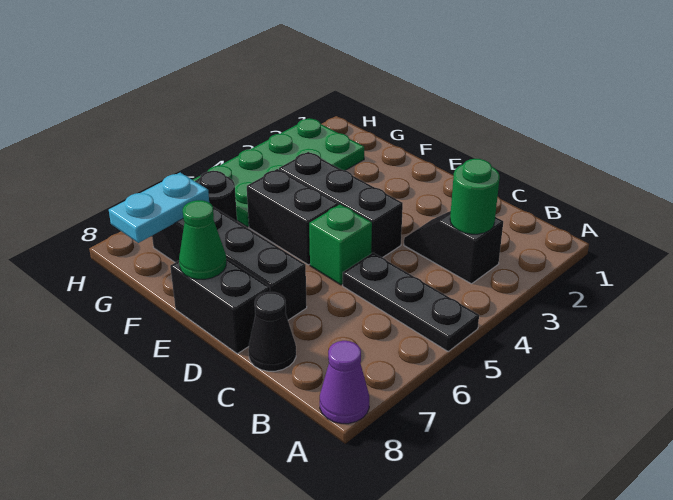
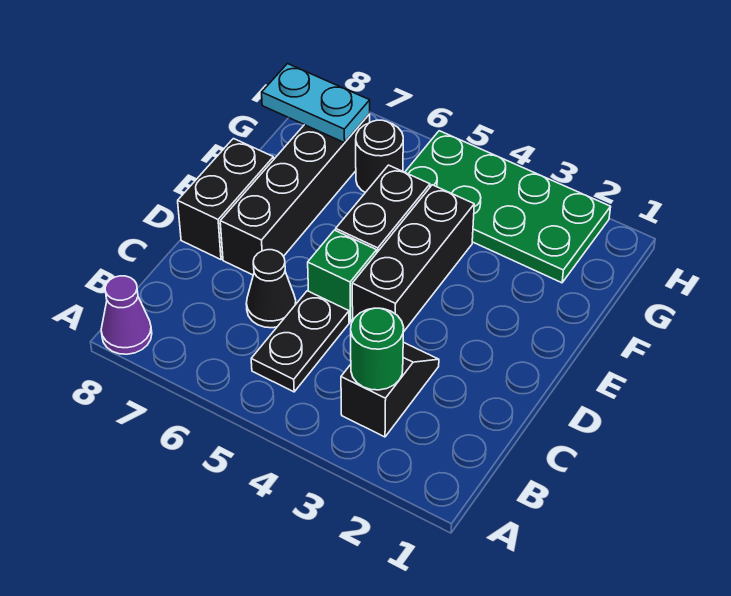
black plate A5:C5 level 1 -> black plate B5:C5 level 1
black cone C8 level 1 -> black cone C6 level 1
green cone E8 level 2 -> none

